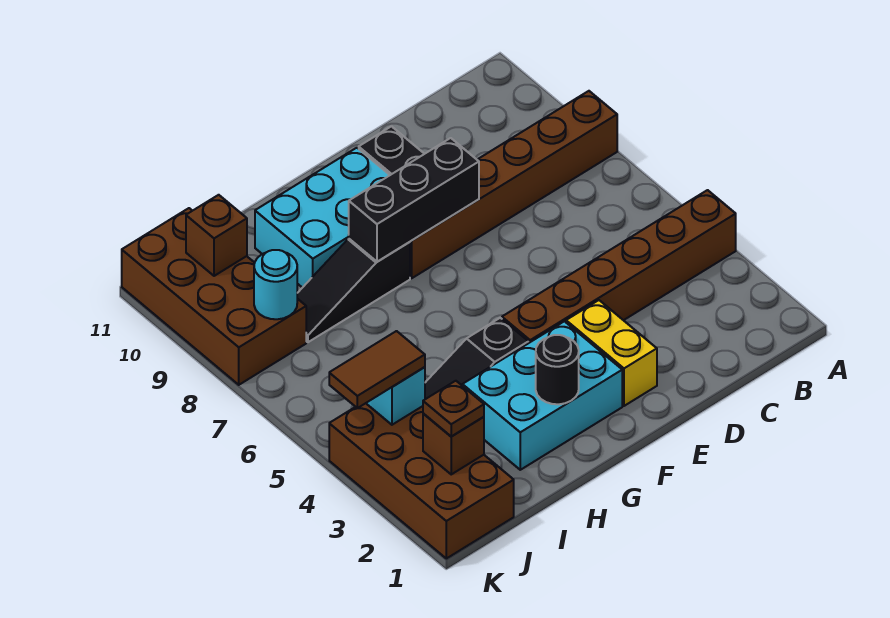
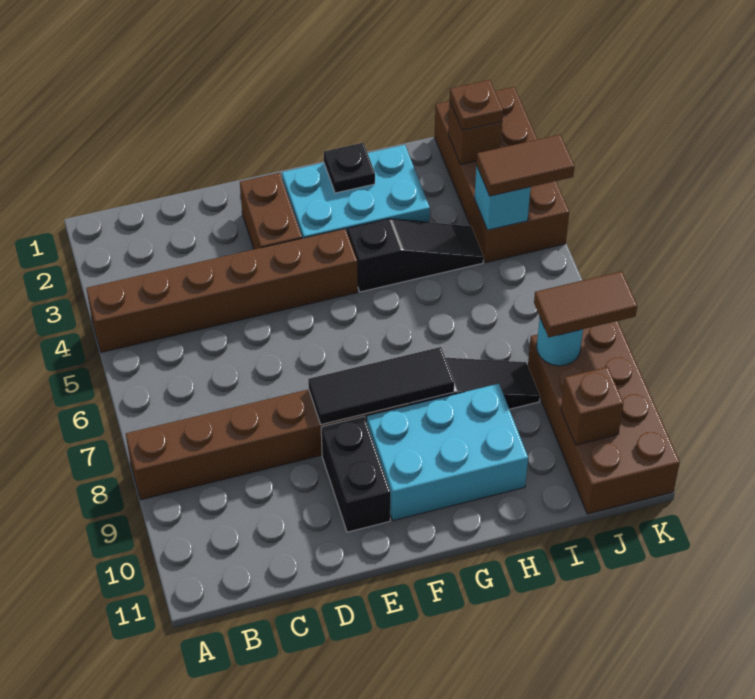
yellow brick E2:E3 level 1 -> brown brick E2:E3 level 1
black brick E8:G8 level 2 -> black tile E8:G8 level 2
black round brick G2 level 2 -> black plate G2 level 2
none -> brown tile J8:K8 level 3

